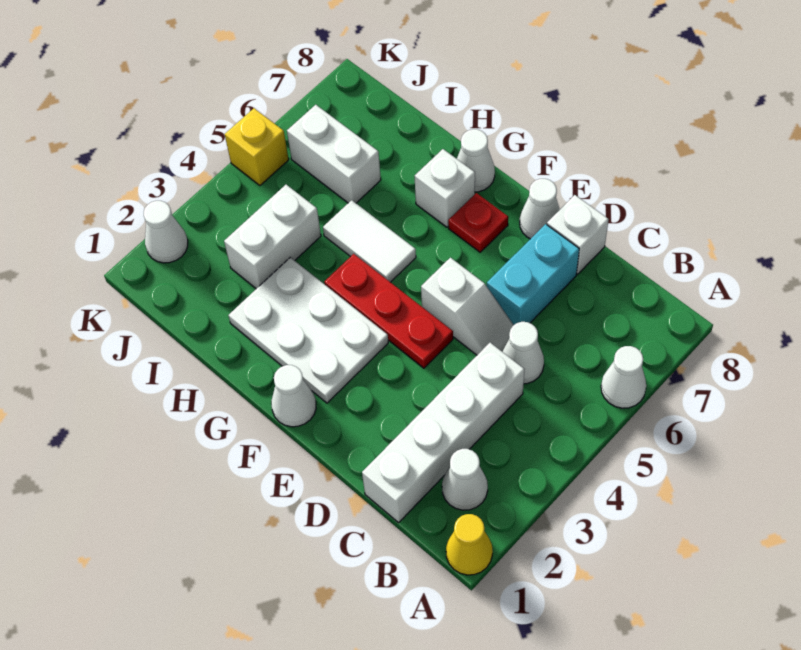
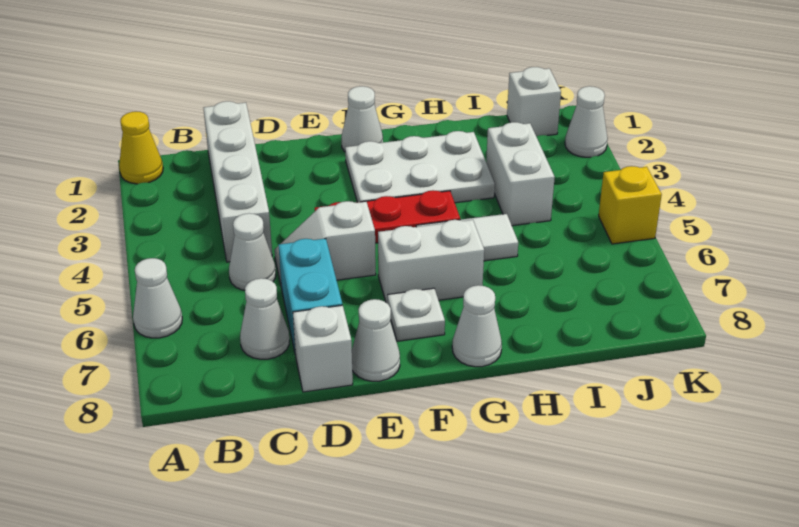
white cone B2 level 1 -> white cone C7 level 1
red plate F7 level 1 -> white plate F7 level 1
white brick G7 level 1 -> white brick J1 level 1
white brick I6:J6 level 1 -> white brick F6:G6 level 1

